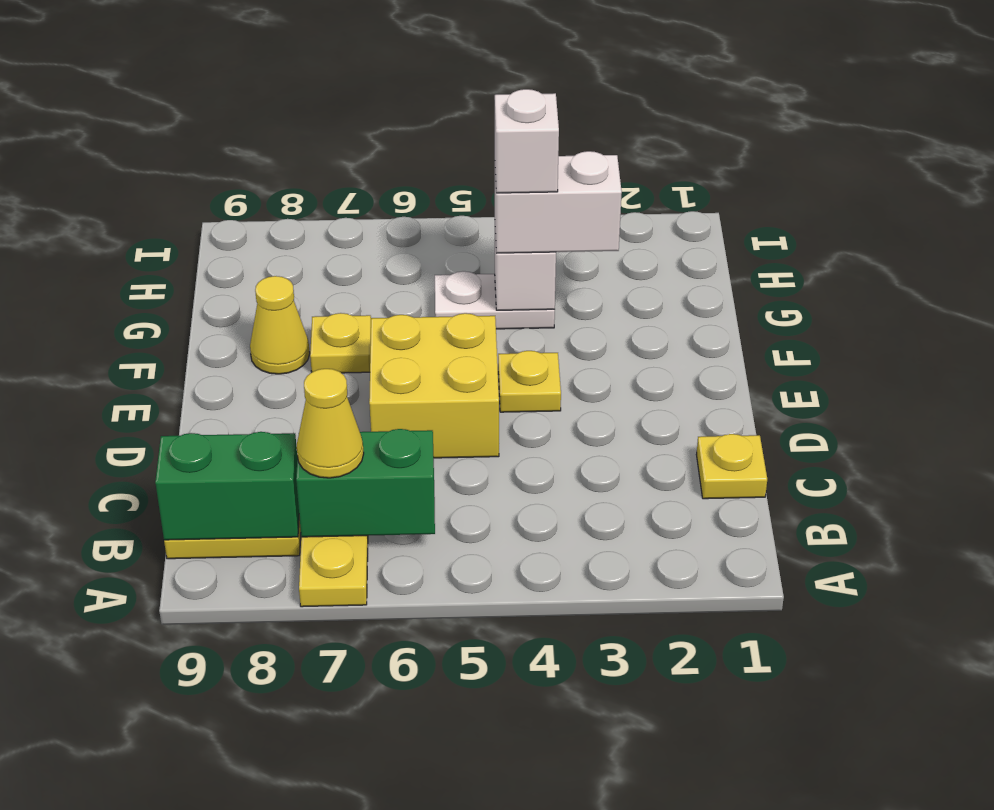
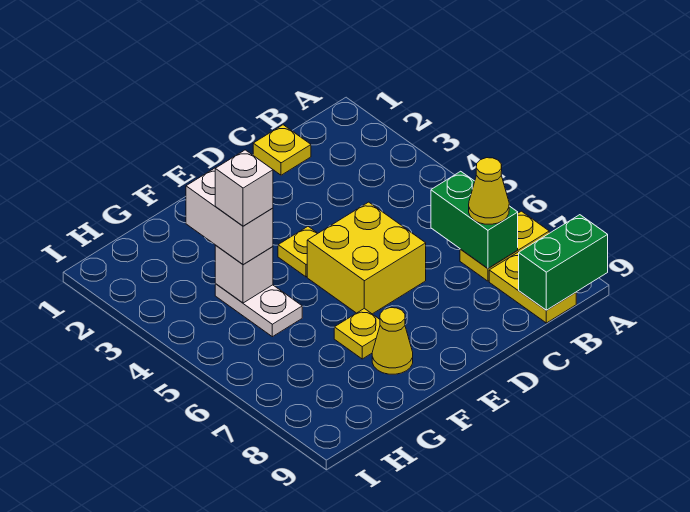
green brick B8:B9 level 2 -> green brick A9:B9 level 2

